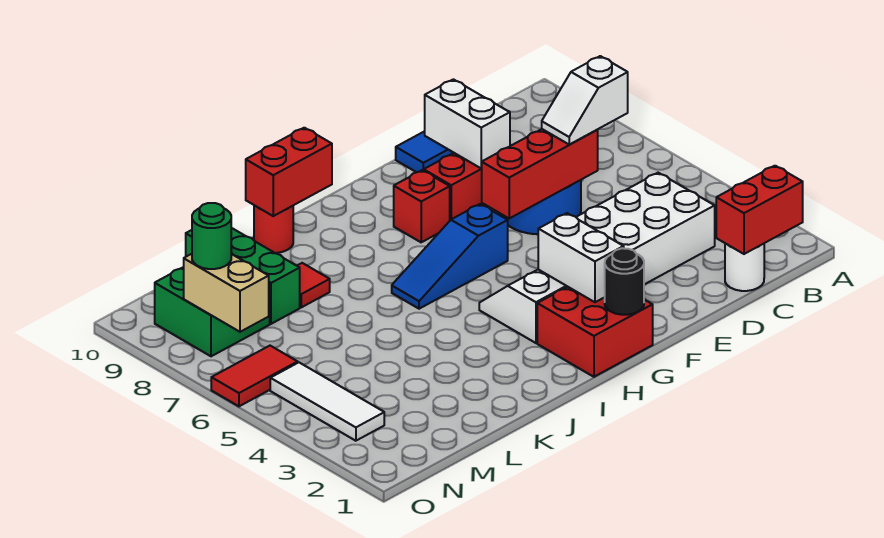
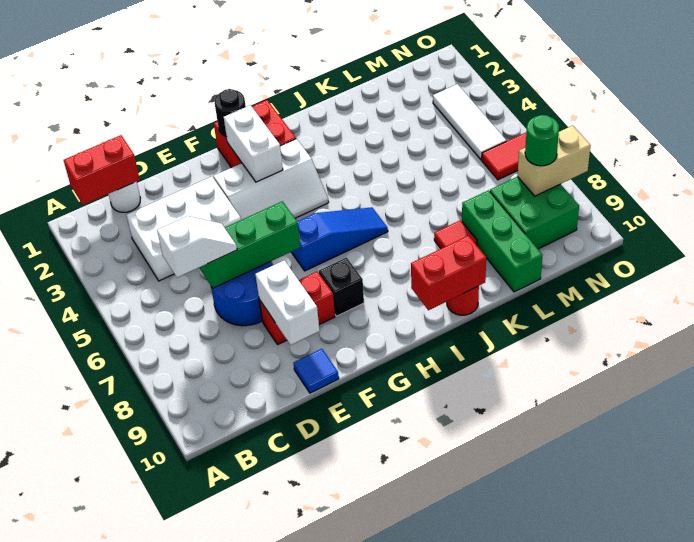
red brick D6:F6 level 2 -> green brick D6:F6 level 2
red brick G8 level 1 -> black brick G8 level 1
tan brick N7:N8 level 2 -> tan brick N8:O8 level 2

